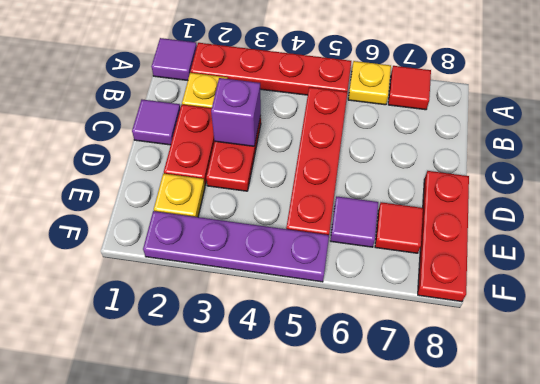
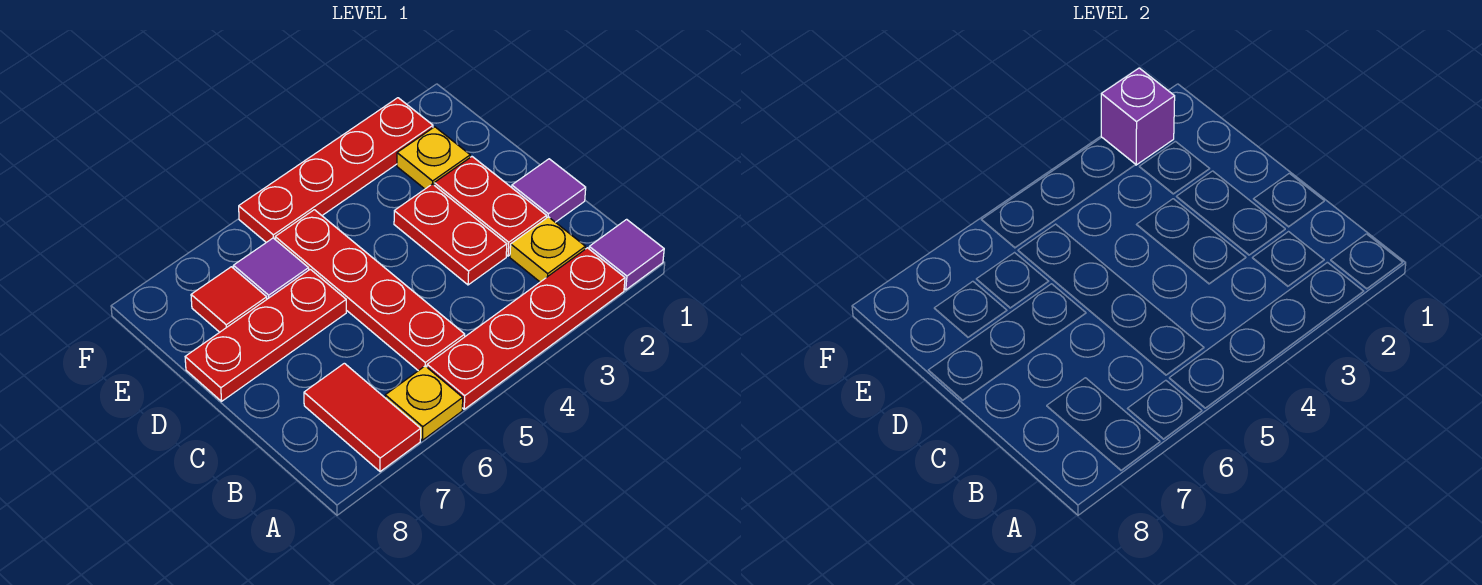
red tile A7 level 1 -> red tile A7:B7 level 1
purple brick C3 level 2 -> purple brick F2 level 2
red plate D8:F8 level 1 -> red plate D6:D8 level 1
purple plate F2:F5 level 1 -> red plate F2:F5 level 1

